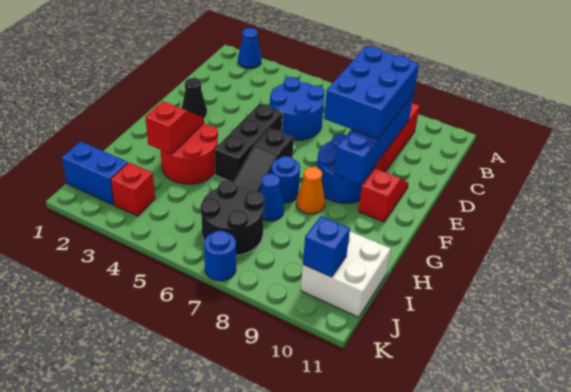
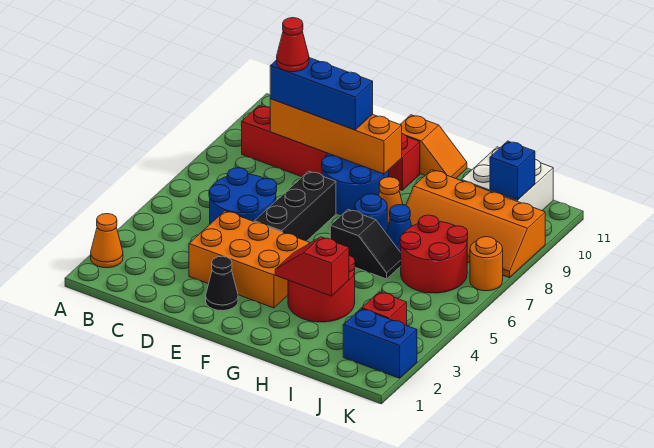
blue cone A2 level 1 -> orange cone A2 level 1
blue brick C8:E9 level 3 -> blue brick C9:E9 level 3
blue brick C9:F9 level 2 -> orange brick C9:F9 level 2
none -> red cone C9 level 4
none -> orange brick D3:F4 level 1
black brick E5:G5 level 1 -> black brick E5:E7 level 1
black slope F6:H6 level 1 top F -> black slope G6:H6 level 1 top G
none -> orange slope F11:G11 level 1 top F
none -> orange slope H8:K9 level 1 top 9
black round brick I6:J7 level 1 -> red round brick I6:J7 level 1
blue brick J1:J2 level 1 -> blue brick J2:K2 level 1
blue round brick K7 level 1 -> orange round brick K7 level 1

